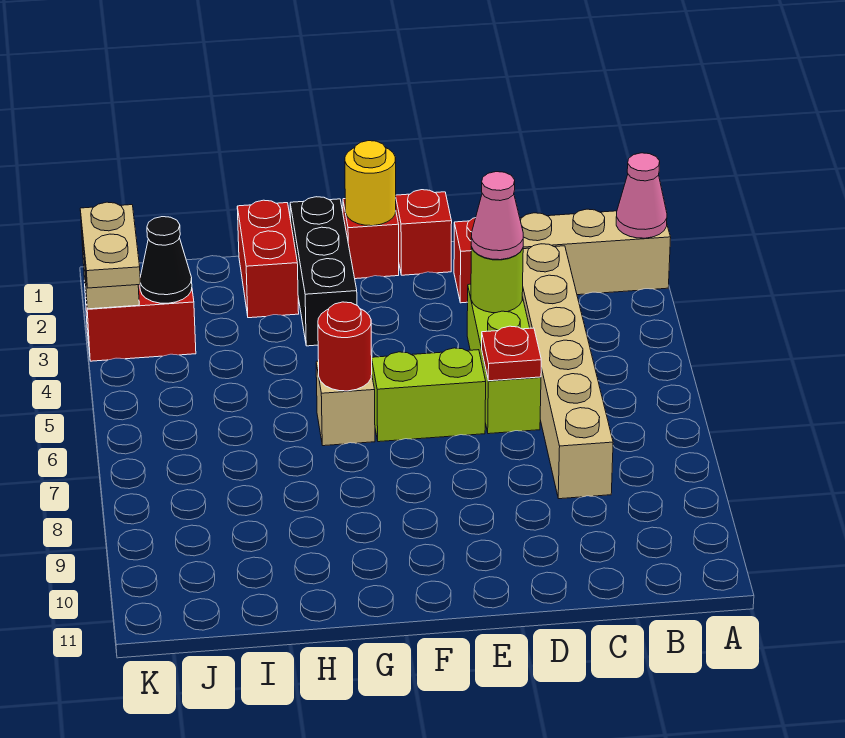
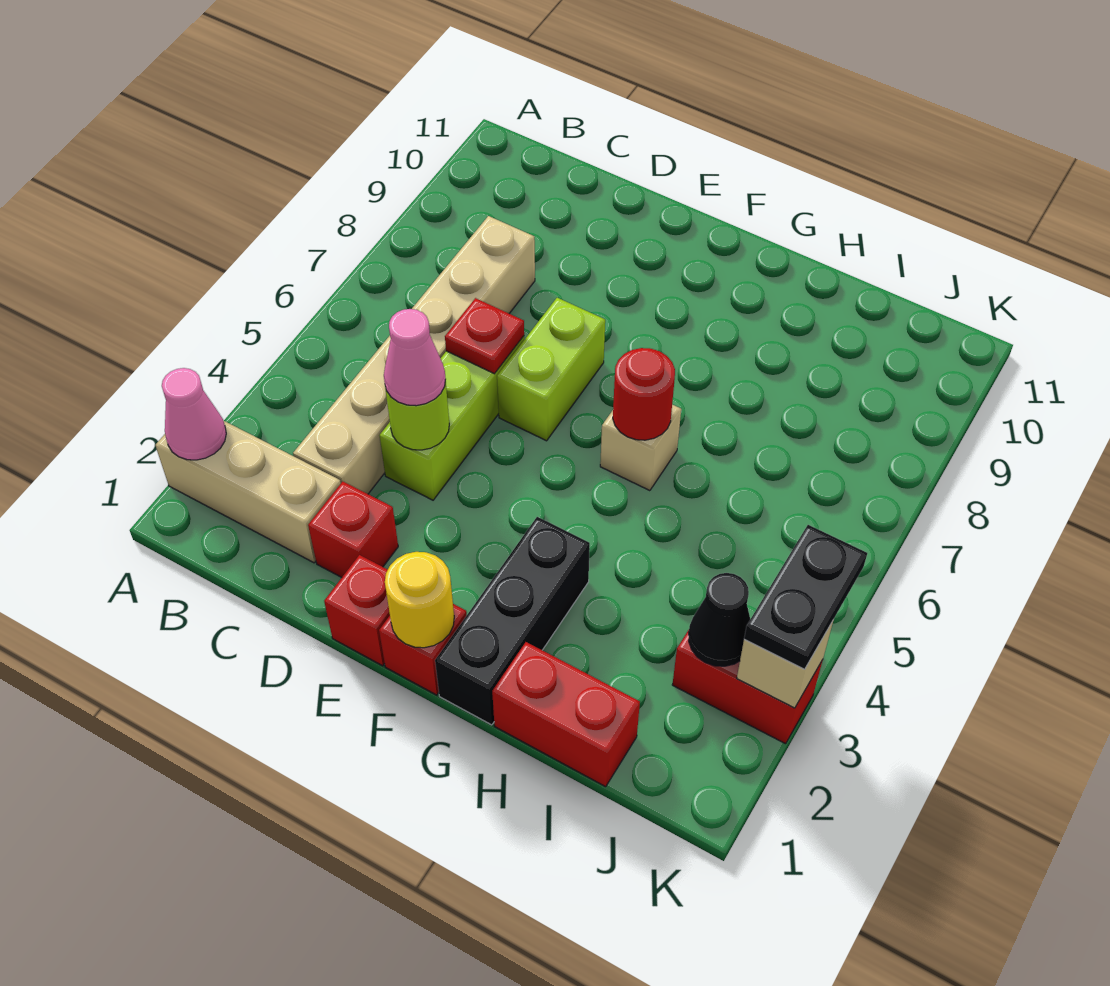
lime brick E6:F6 level 1 -> lime brick E6:E7 level 1
red brick H1:H2 level 1 -> red brick H1:I1 level 1
tan plate K3:K4 level 3 -> black plate K3:K4 level 3

